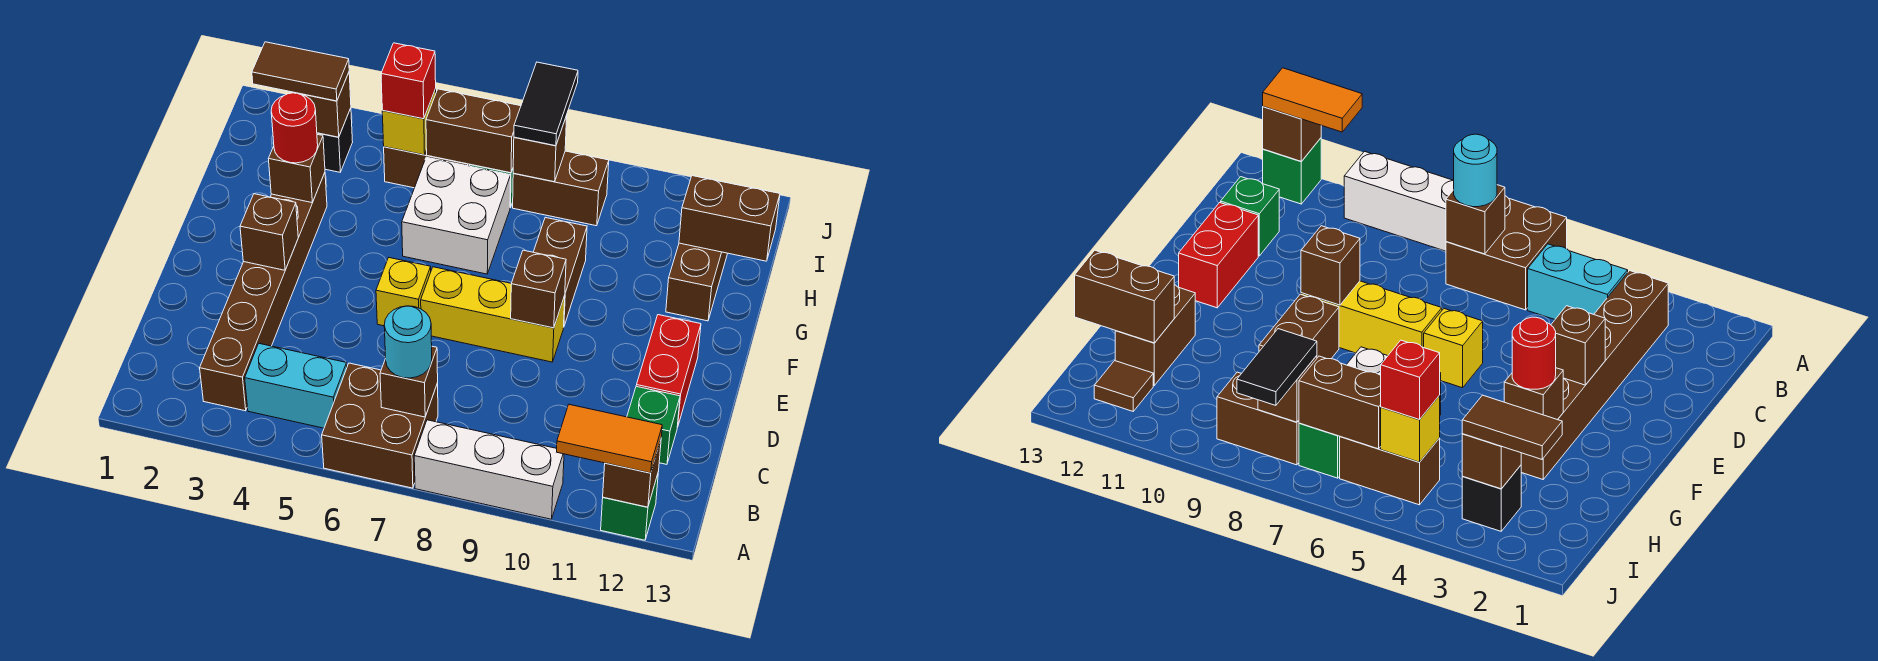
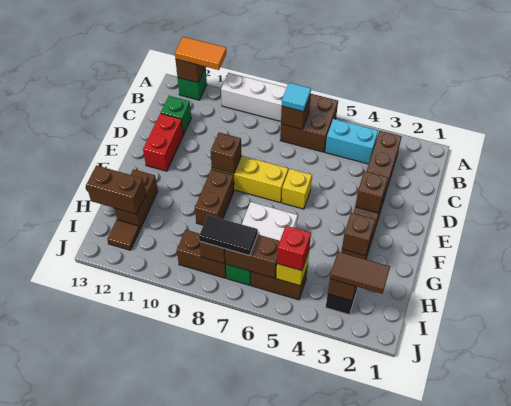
cyan round brick B7 level 3 -> cyan tile B7 level 3
red round brick G3 level 3 -> none
black tile I8:J8 level 3 -> black tile I7:I8 level 3

